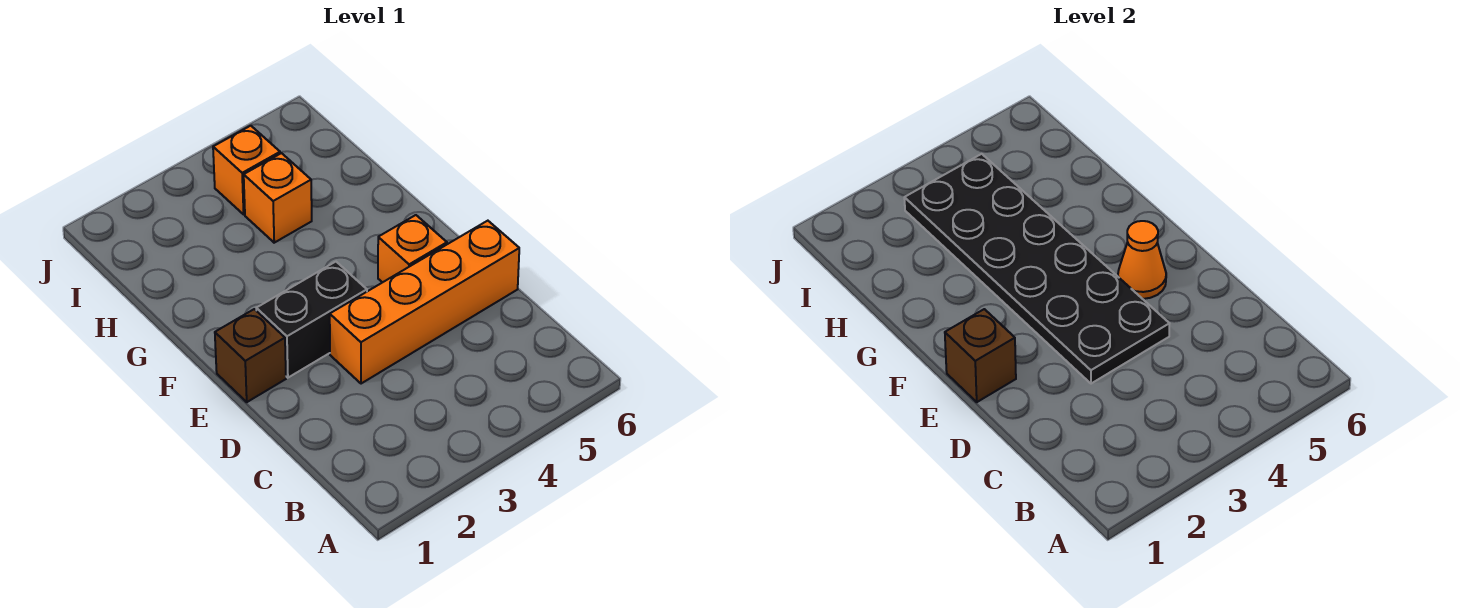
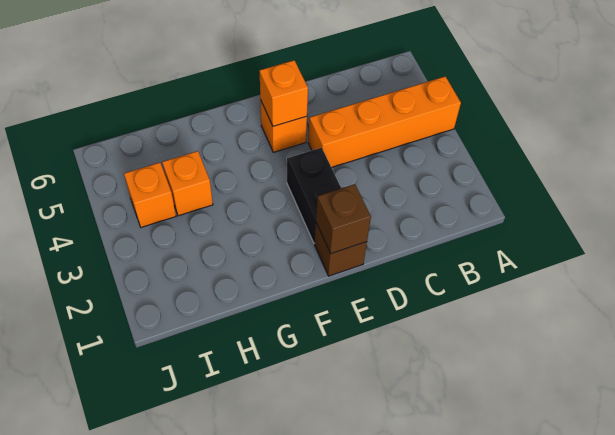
orange brick D3:D6 level 1 -> orange brick A4:D4 level 1
black plate D3:I4 level 2 -> none
orange cone E5 level 2 -> orange brick E5 level 2

